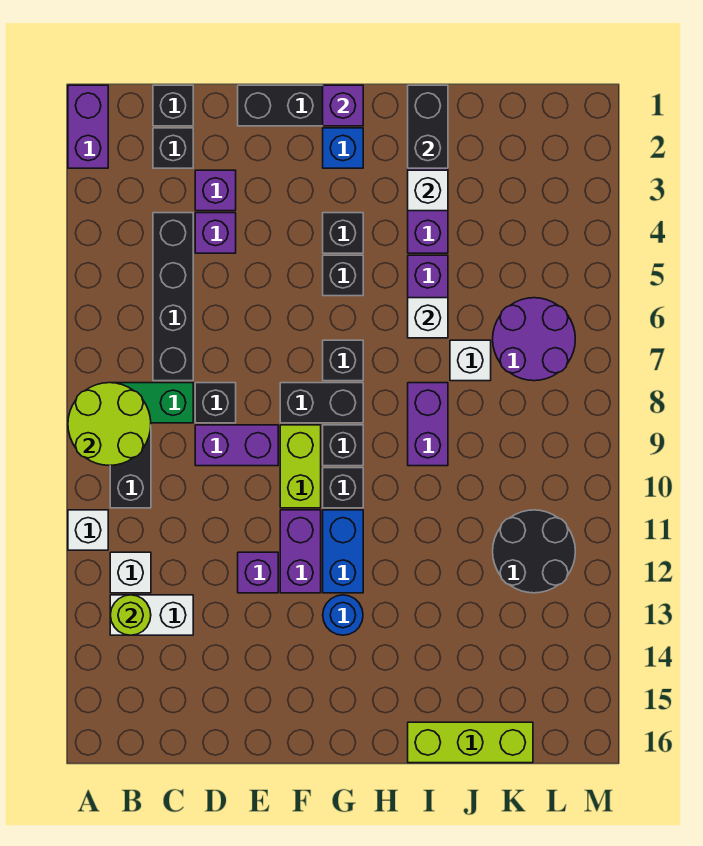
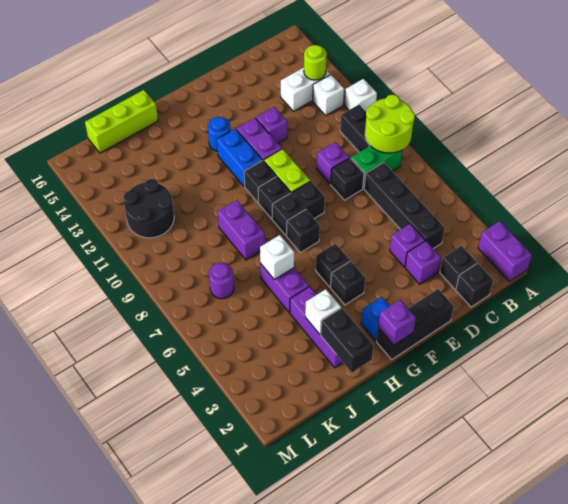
purple brick D9:E9 level 1 -> purple brick D9 level 1
white brick J7 level 1 -> none
purple round brick K6:L7 level 1 -> purple round brick K7 level 1

